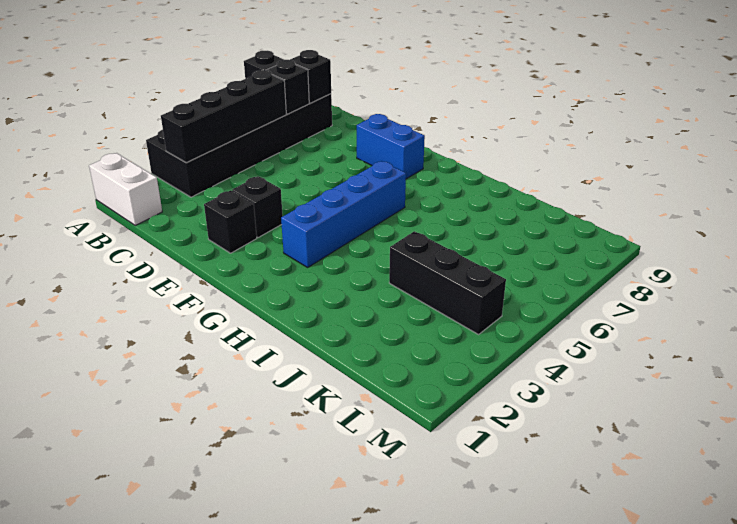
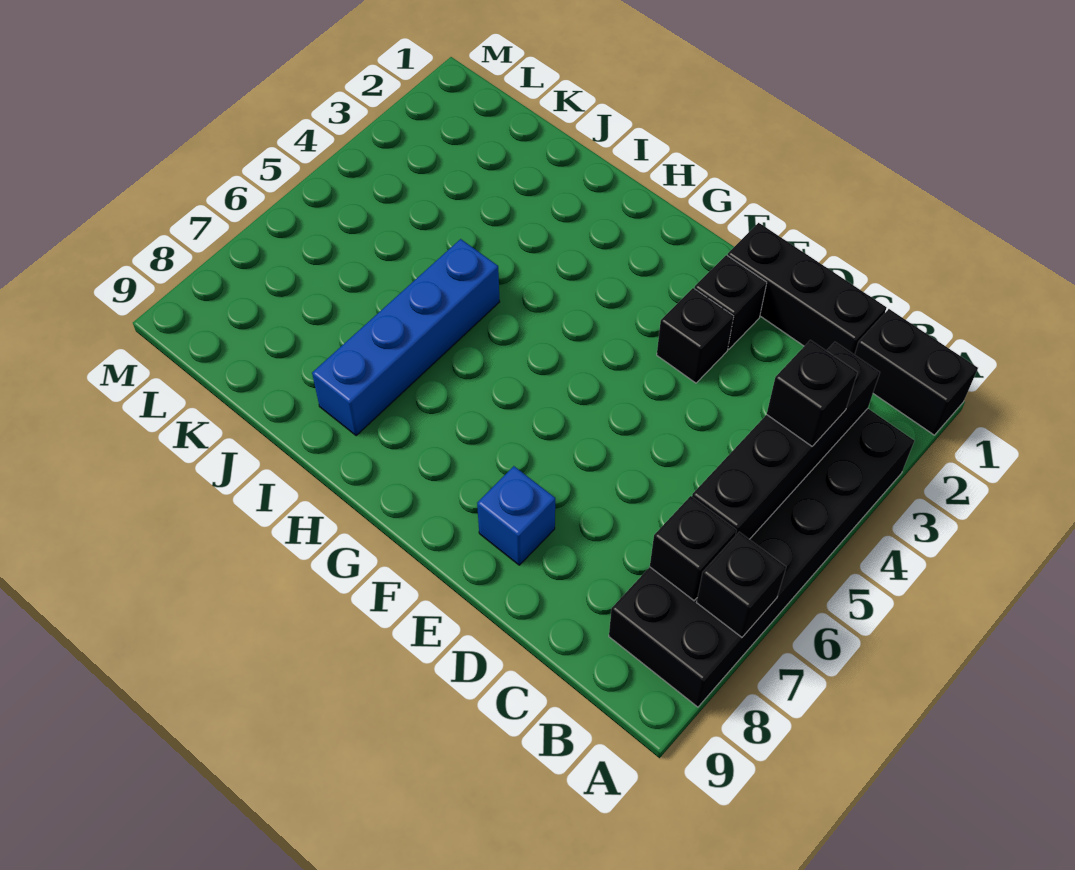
white brick A1:B1 level 1 -> black brick A1:B1 level 1
black brick B8 level 2 -> black brick B4 level 3
blue brick E8:F8 level 1 -> blue brick E8 level 1
blue brick G3:G6 level 1 -> blue brick I5:I8 level 1
black brick J4:L4 level 1 -> black brick C1:E1 level 1

